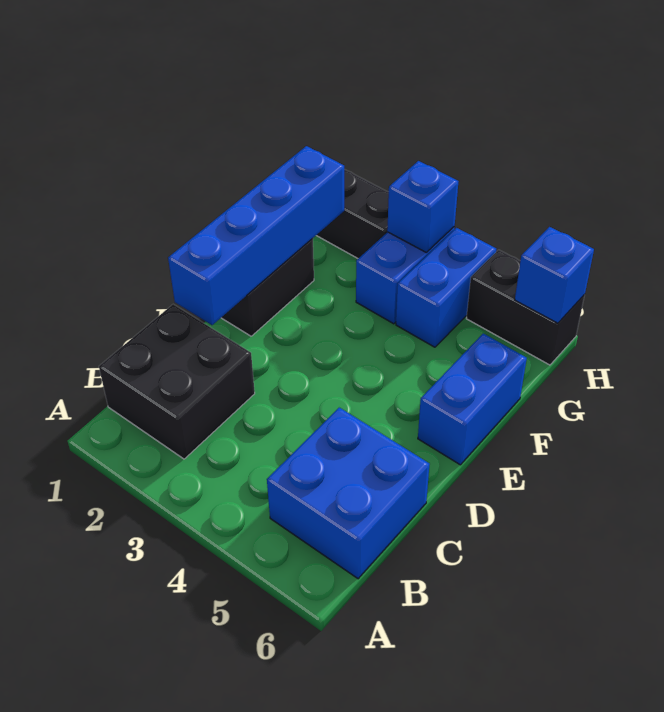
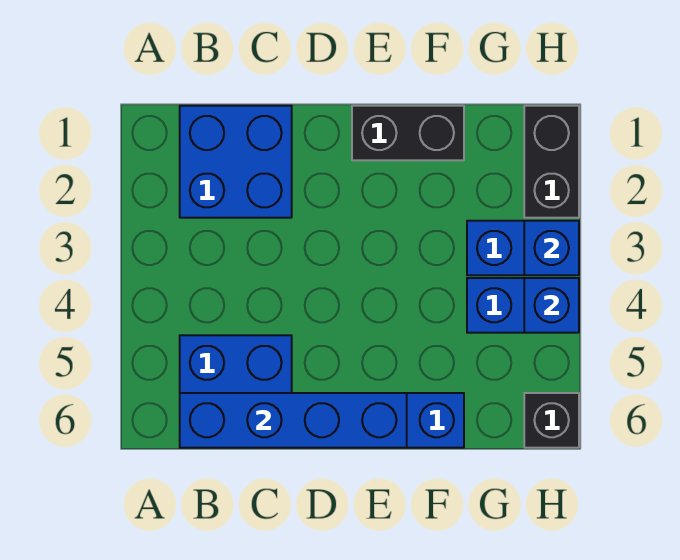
black brick B1:C2 level 1 -> blue brick B1:C2 level 1
blue brick D1:G1 level 2 -> blue brick B6:E6 level 2
black brick H5:H6 level 1 -> black brick H6 level 1
blue brick H6 level 2 -> blue brick H4 level 2

